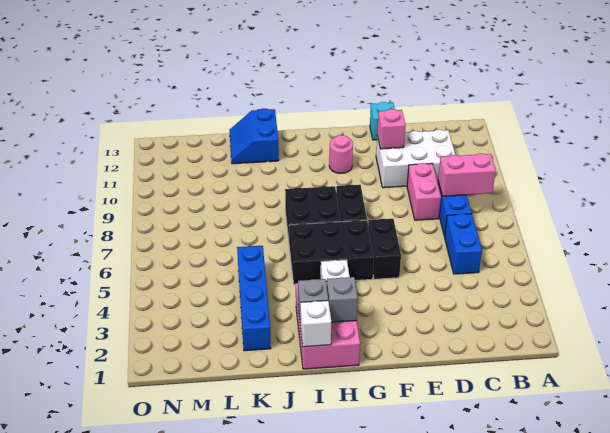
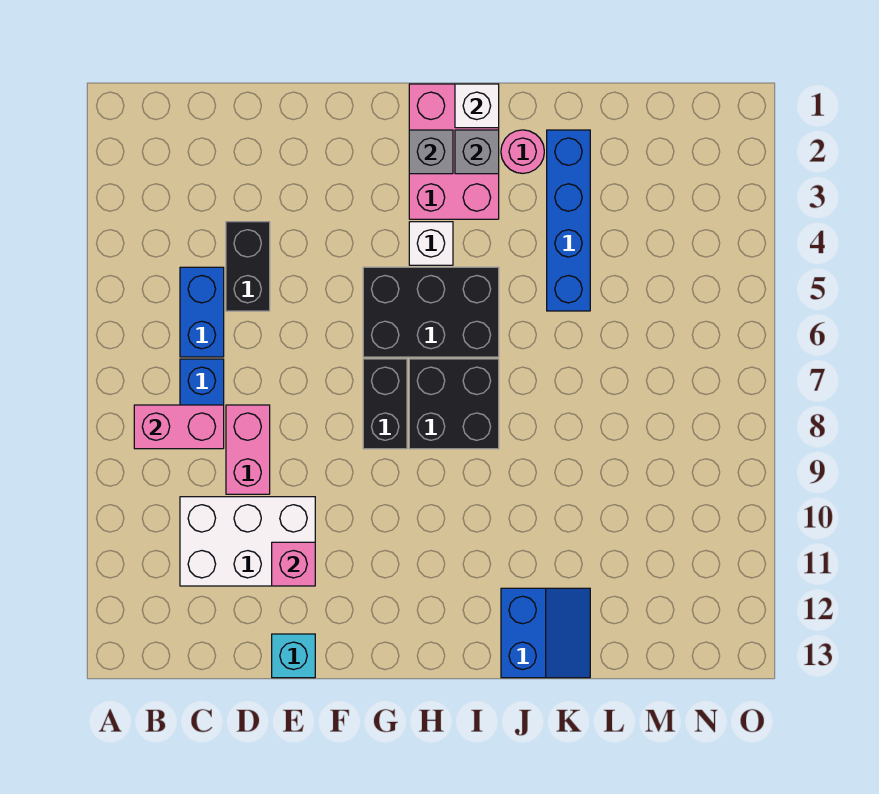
black brick F5:F6 level 1 -> black brick D4:D5 level 1
pink round brick G11 level 1 -> pink round brick J2 level 1

